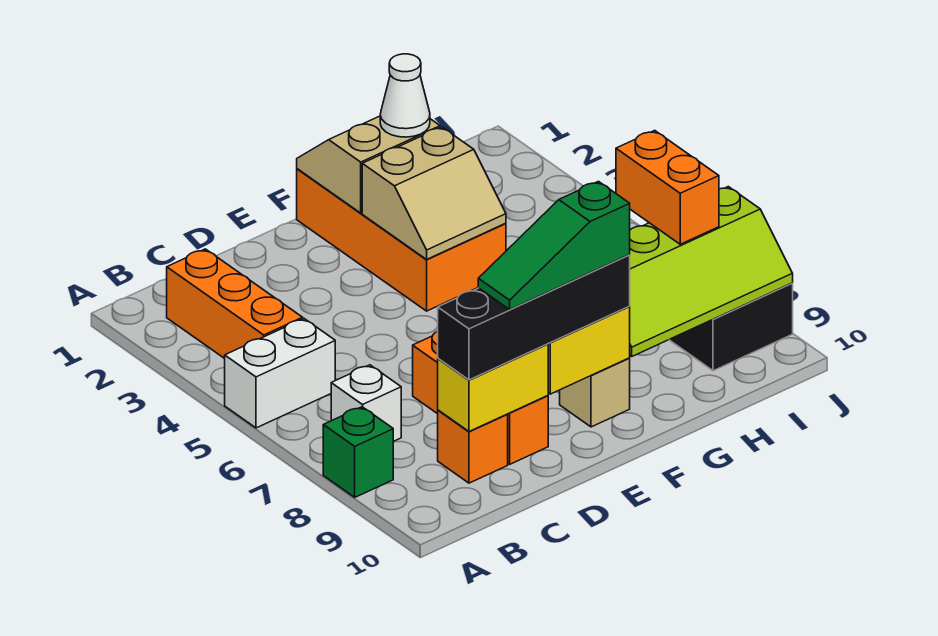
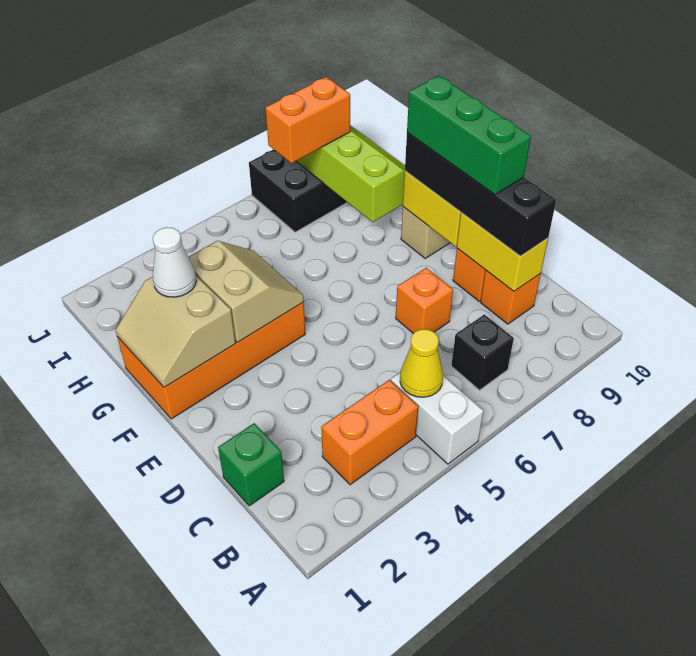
green brick A8 level 1 -> green brick C1 level 1
orange brick B2:B4 level 1 -> orange brick B3:B4 level 1
none -> yellow cone B5 level 2
white brick B7 level 1 -> black brick B7 level 1
green slope D9:F9 level 4 top F -> green brick D9:F9 level 4

